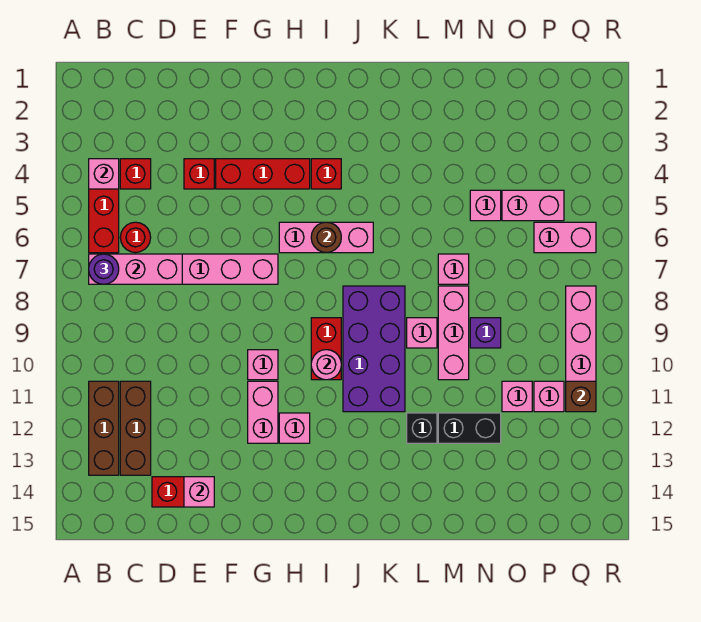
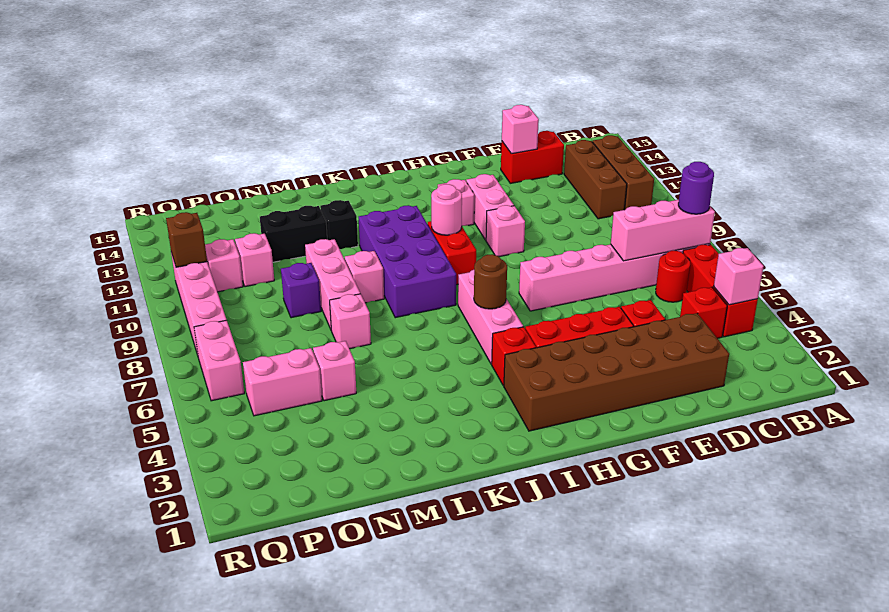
none -> brown brick D2:I3 level 1
pink brick H6:J6 level 1 -> pink brick I5:I7 level 1
pink brick P6:Q6 level 1 -> pink brick Q6:Q7 level 1

